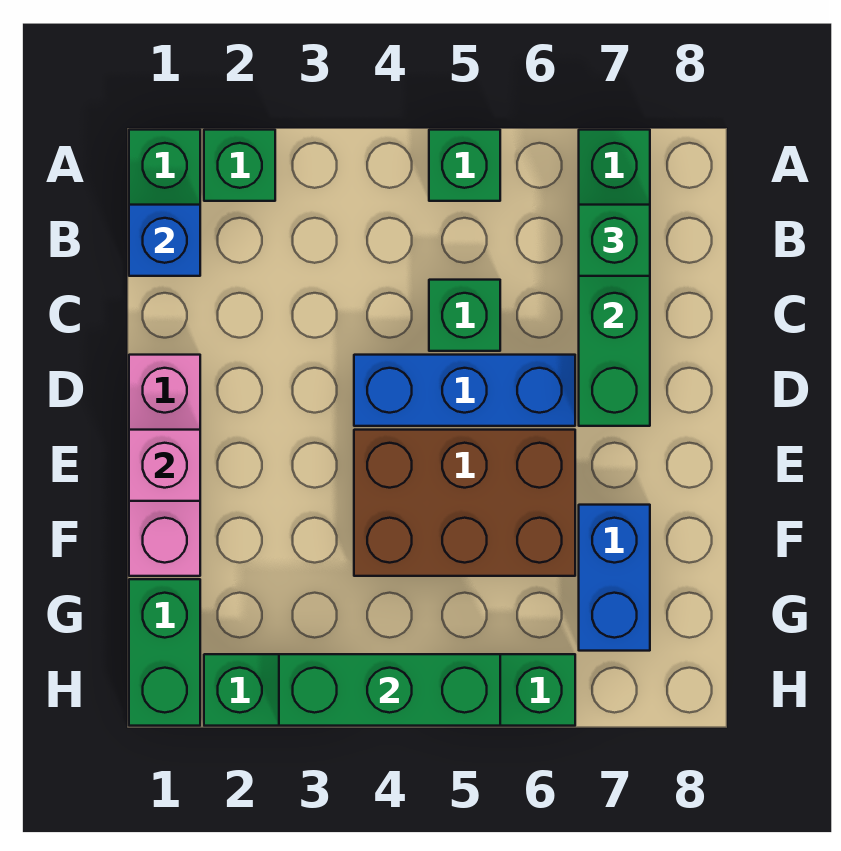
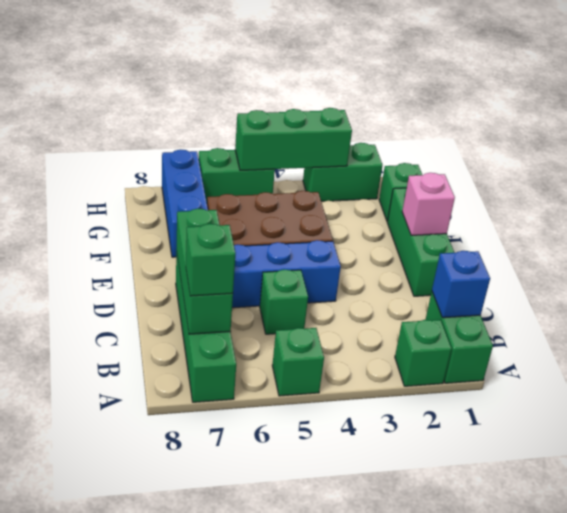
pink brick D1:F1 level 1 -> green brick D1:F1 level 1
blue brick F7:G7 level 1 -> blue brick F7:H7 level 1
green brick G1:H1 level 1 -> green brick G1 level 1

